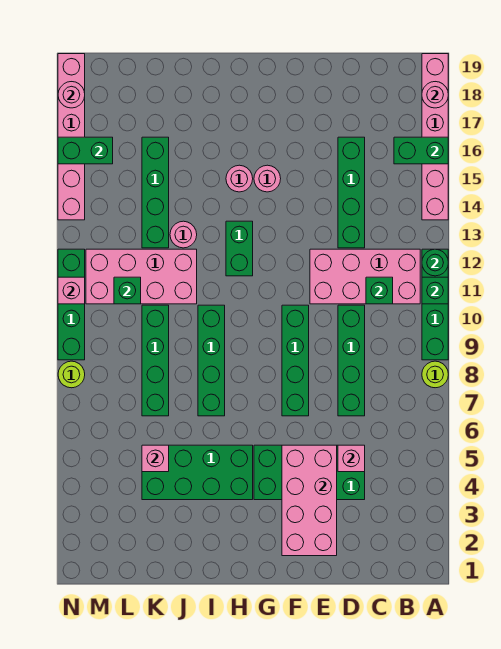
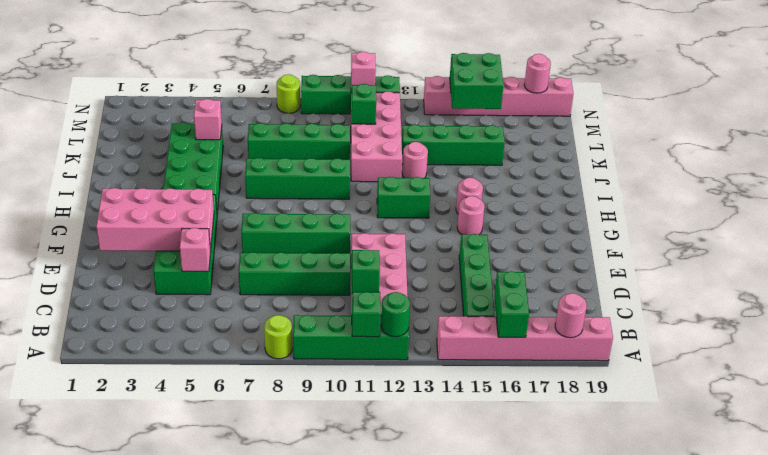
green brick D13:D16 level 1 -> green brick B15:E15 level 1
green brick M16:N16 level 2 -> green brick M15:N16 level 2

